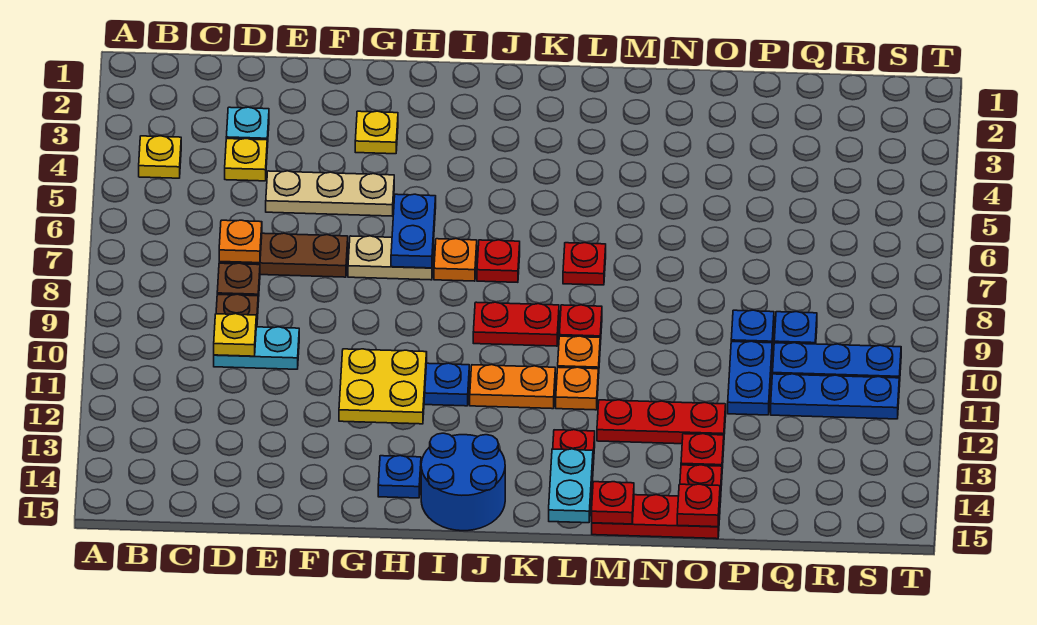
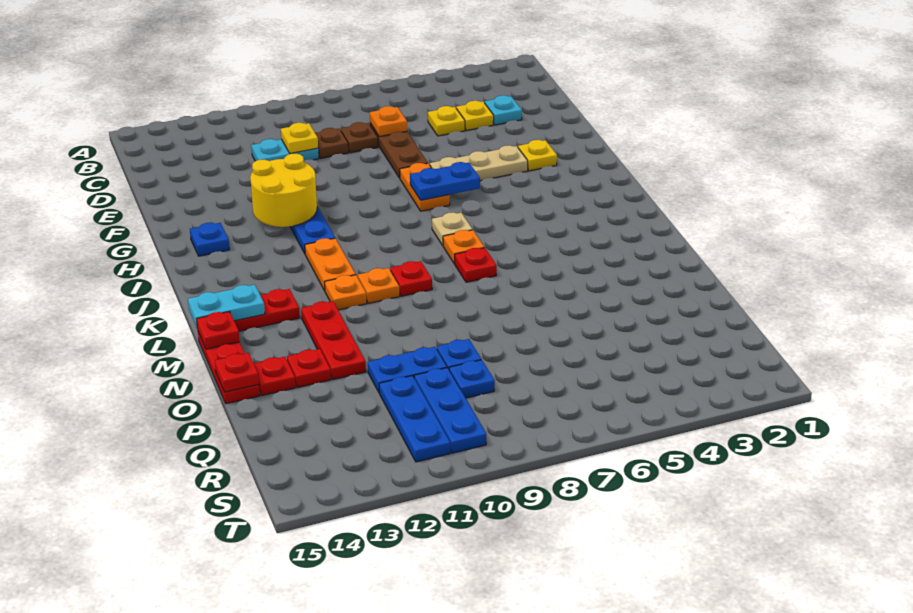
yellow plate B4 level 1 -> yellow plate D5 level 1
cyan plate D10:E10 level 1 -> cyan plate D10:D11 level 1
tan plate E5:G5 level 1 -> tan plate G4:G6 level 1
tan plate G7:H7 level 1 -> orange plate G7:H7 level 1
yellow plate G11:H12 level 2 -> yellow round brick G11:H12 level 2
orange plate I7 level 1 -> orange plate K7 level 1
blue round brick I14:J15 level 1 -> none
red plate J7 level 1 -> tan plate J7 level 1
red plate J9:K9 level 1 -> none

